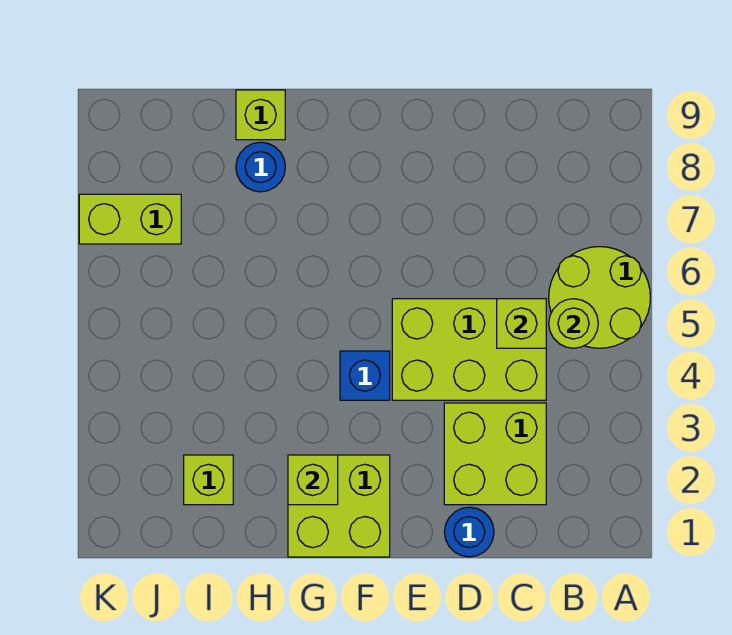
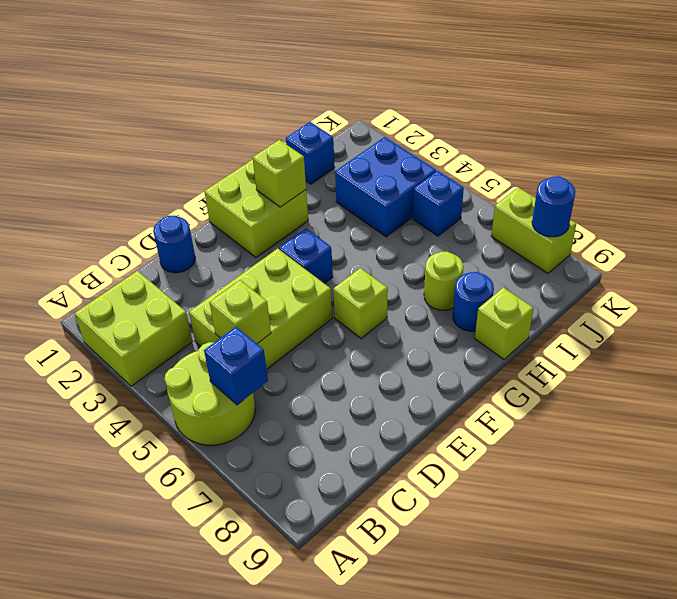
lime round brick B5 level 2 -> lime round brick H7 level 1
none -> blue brick B6 level 2
lime brick C2:D3 level 1 -> lime brick A2:B3 level 1
none -> blue brick I1 level 1
lime brick I2 level 1 -> lime brick F6 level 1
none -> blue brick I3:J4 level 1
none -> blue brick J5 level 1
lime brick J7:K7 level 1 -> lime brick K7:K8 level 1
none -> blue round brick K8 level 2

